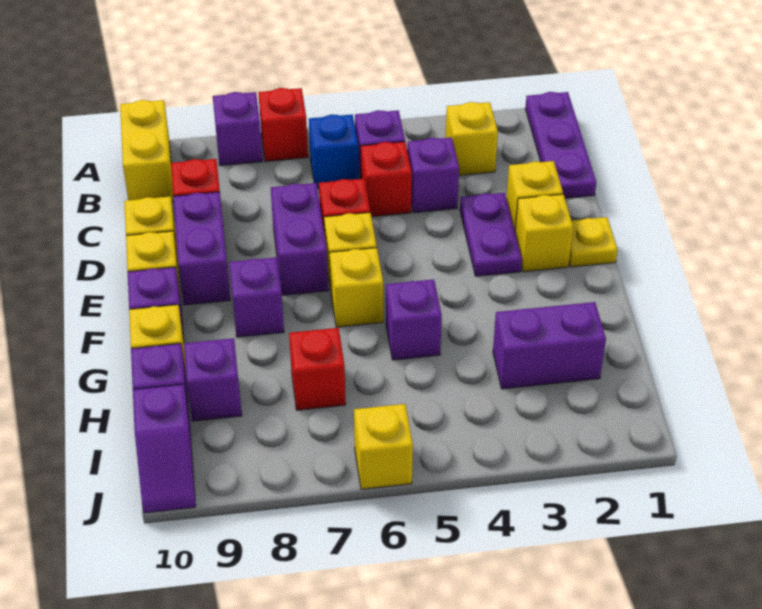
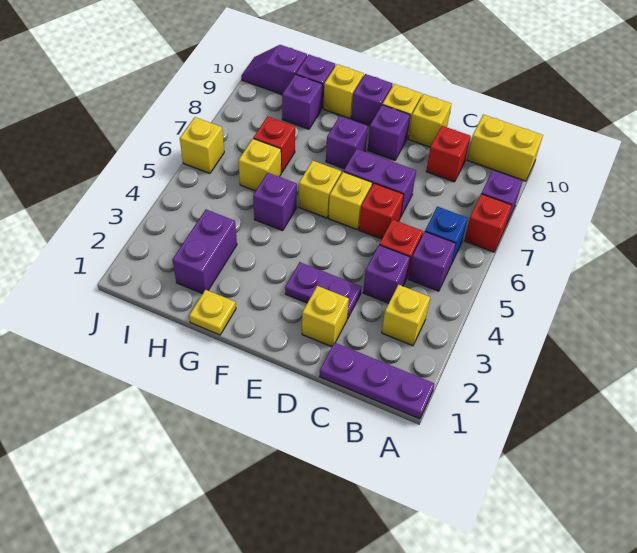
purple brick D9:E9 level 1 -> purple brick E9 level 1
yellow plate E1 level 1 -> yellow plate G1 level 1
yellow brick E2 level 1 -> yellow brick H6 level 1

